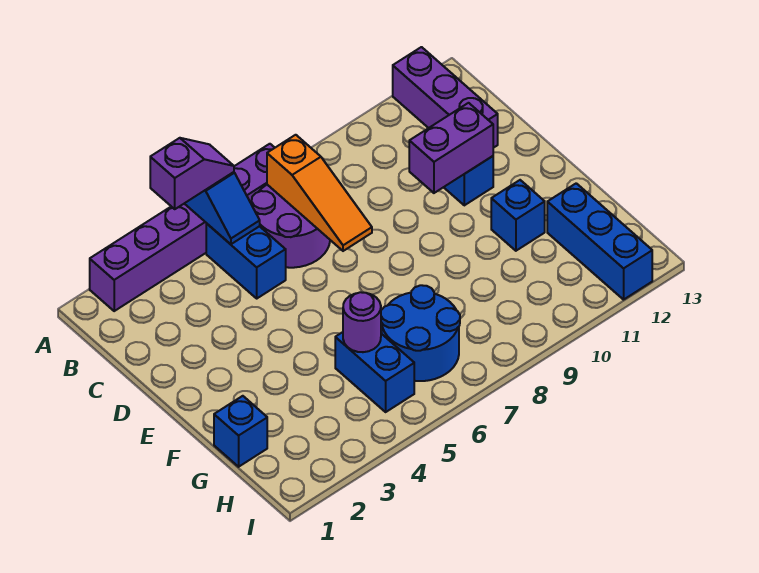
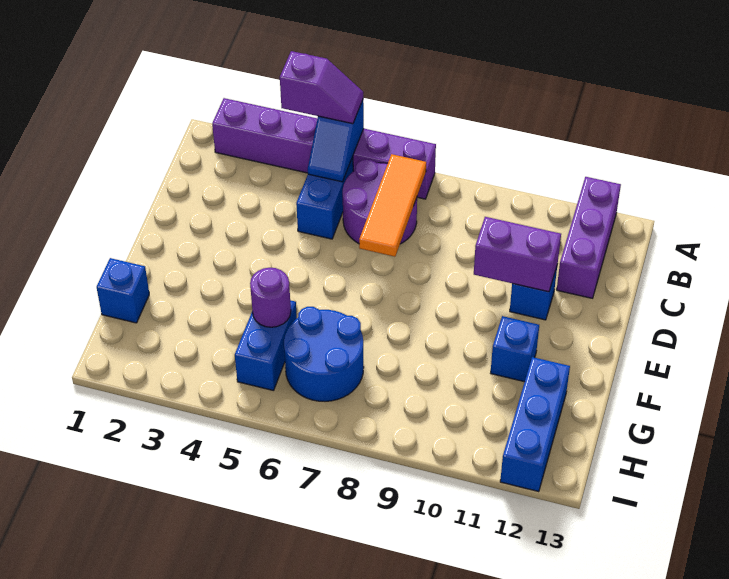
orange slope B7:D7 level 2 top B -> orange tile B7:D7 level 2

